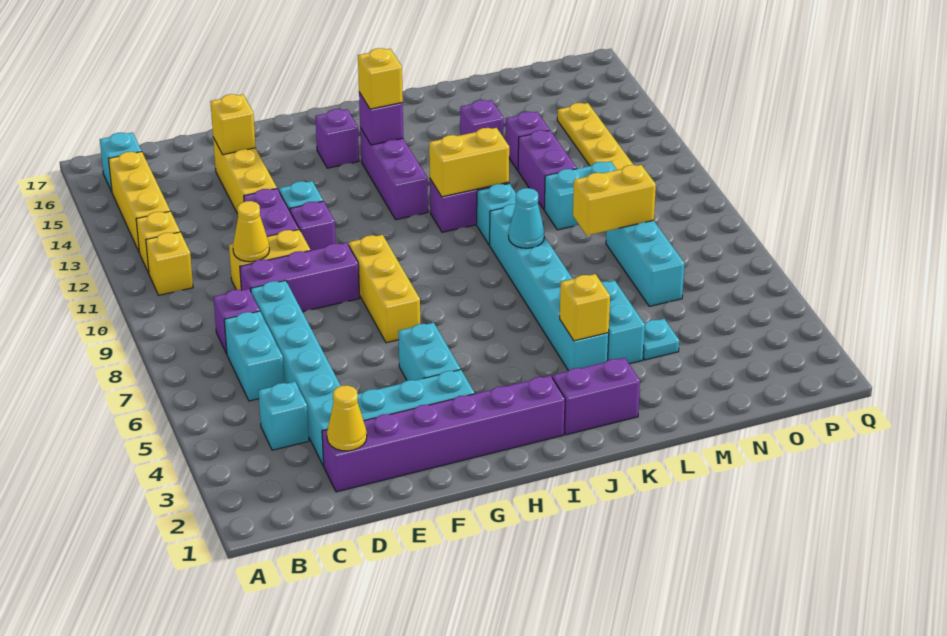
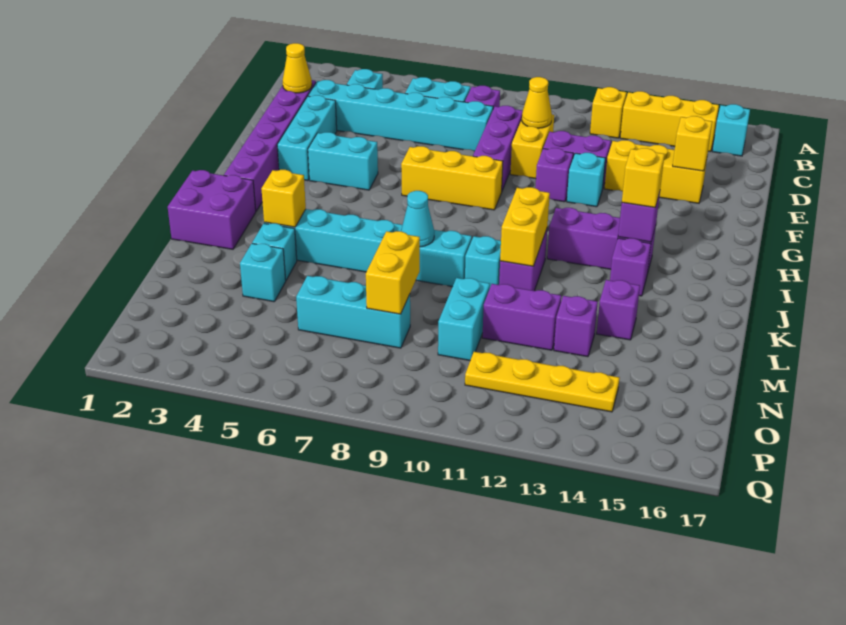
yellow brick B11 level 1 -> none
purple brick H15 level 1 -> purple brick J14 level 1
purple brick J2:K2 level 1 -> purple brick J1:K2 level 1
cyan brick L4:L5 level 1 -> cyan brick L4 level 1
cyan plate M4 level 1 -> cyan brick M4 level 1

